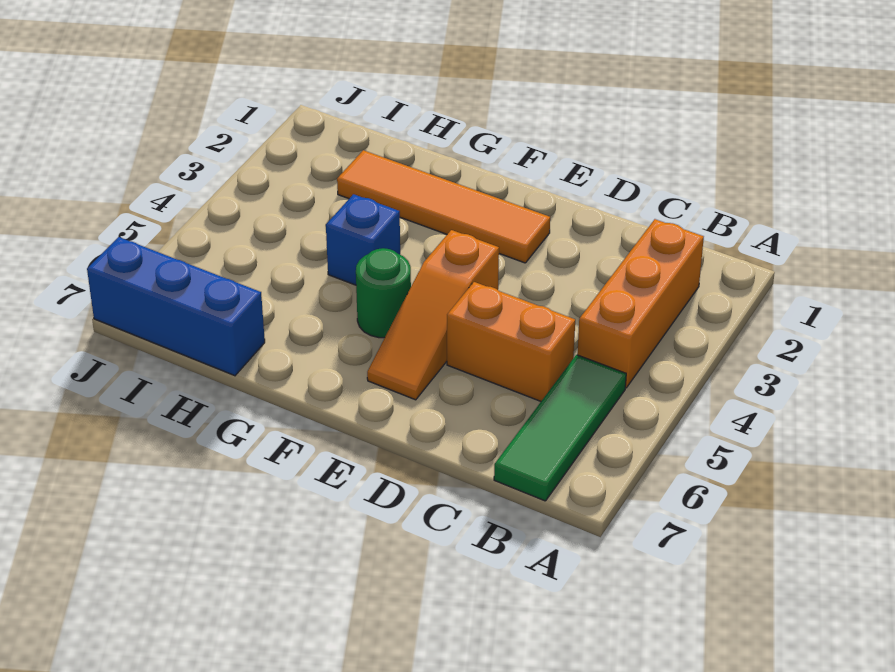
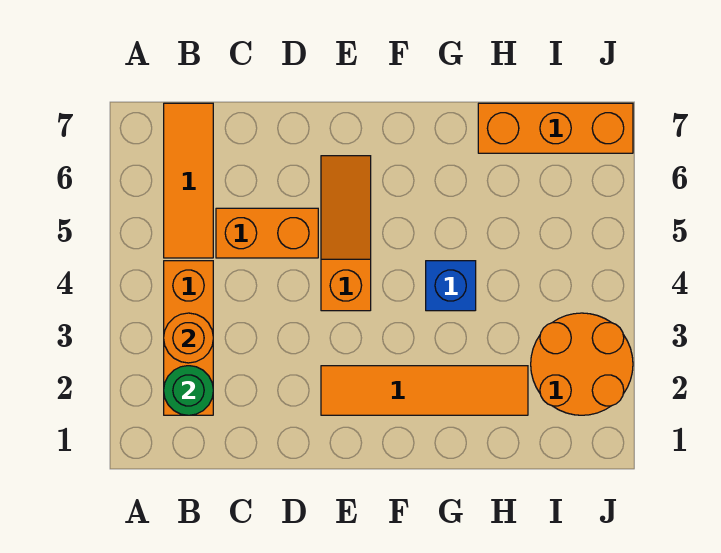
none -> orange round brick B3 level 2
green tile B5:B7 level 1 -> orange tile B5:B7 level 1
green round brick F5 level 1 -> green round brick B2 level 2
blue brick H7:J7 level 1 -> orange brick H7:J7 level 1
none -> orange round brick I2:J3 level 1

